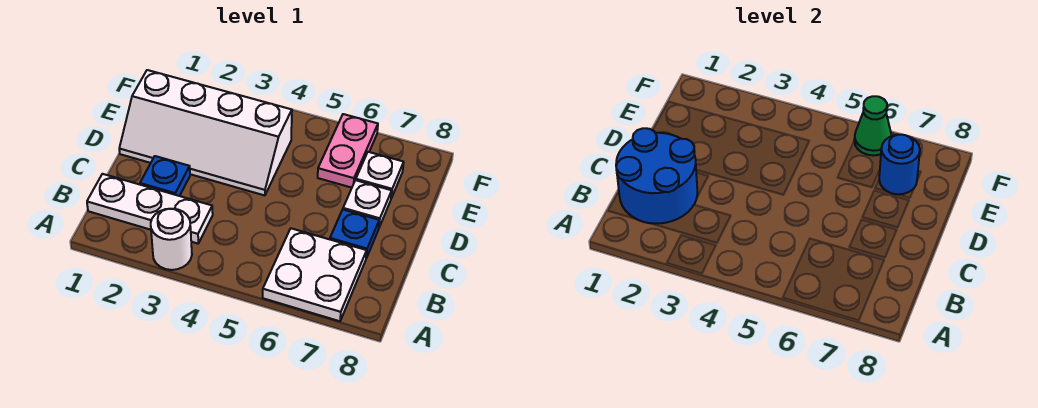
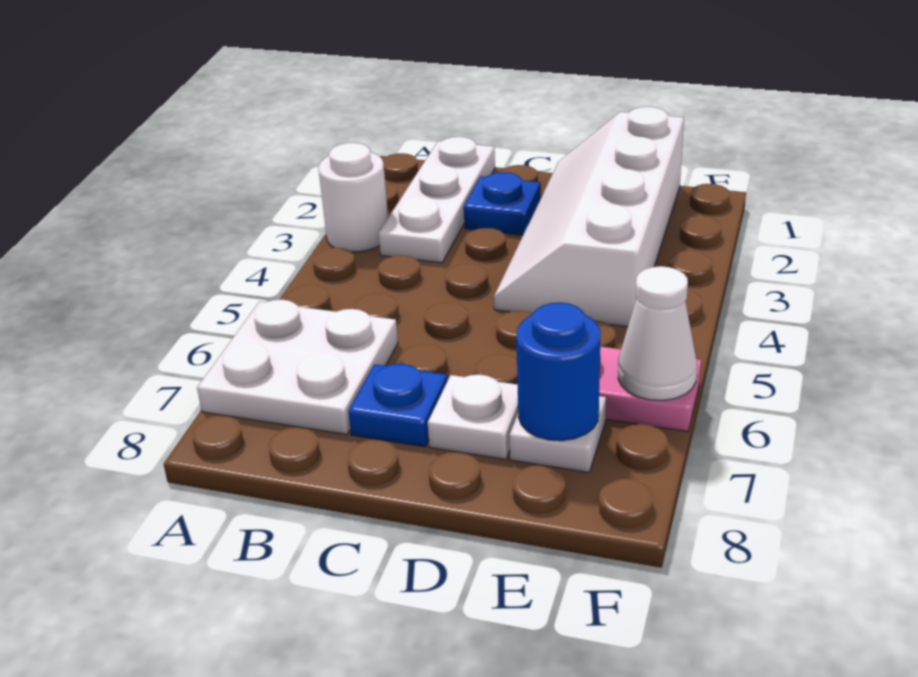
blue round brick B1:C2 level 2 -> none
green cone F6 level 2 -> white cone F6 level 2

